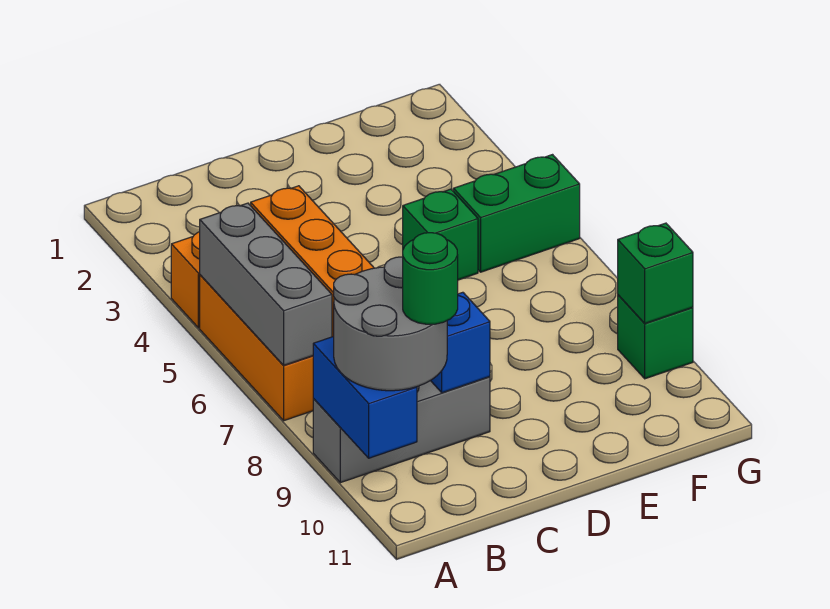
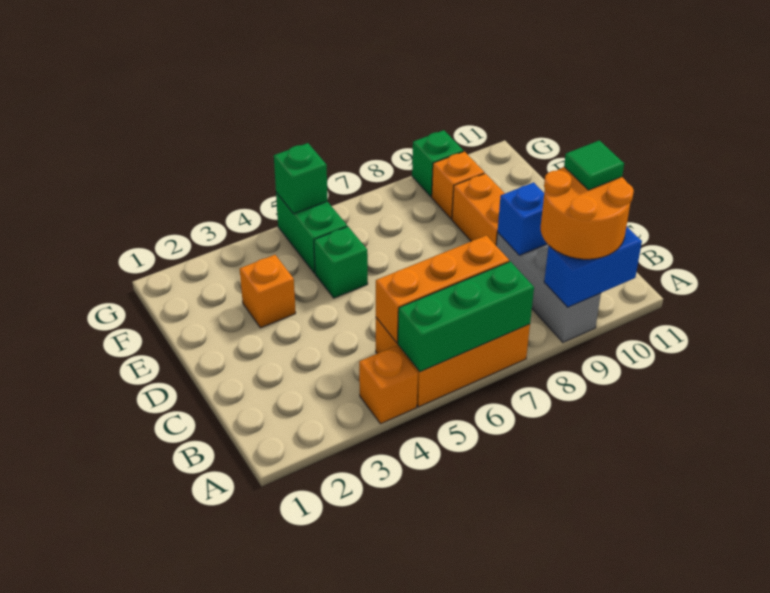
grey brick A5:A7 level 2 -> green brick A5:A7 level 2
grey round brick A9:B10 level 3 -> orange round brick A9:B10 level 3
green round brick B10 level 4 -> green tile B10 level 4
none -> orange brick D9:E9 level 1
none -> orange brick E3 level 1
none -> orange brick F9 level 1
green brick G9 level 2 -> green brick G5 level 2

